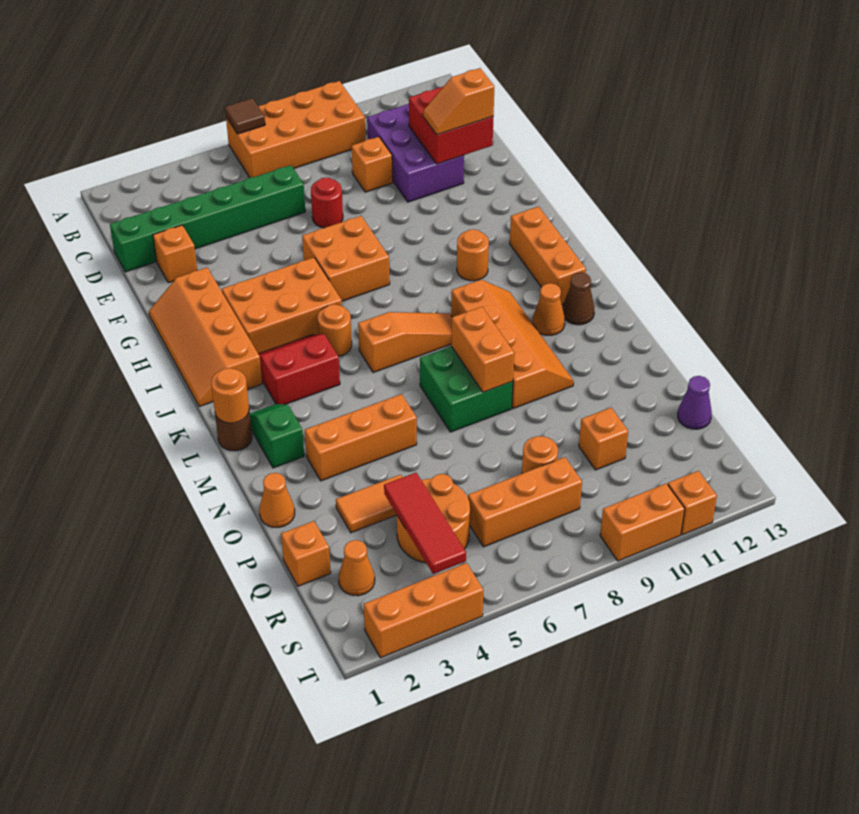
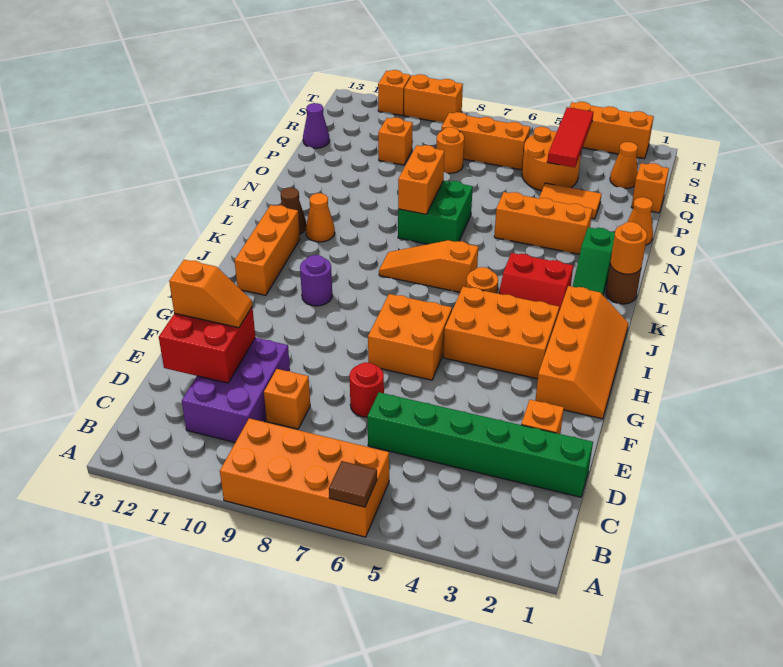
orange round brick I10 level 1 -> purple round brick I10 level 1
orange slope K9:N10 level 1 top 9 -> none

